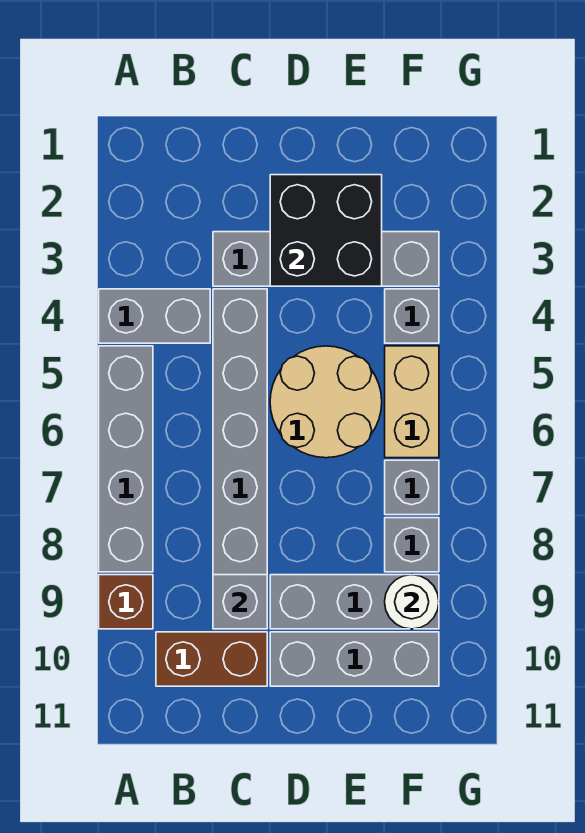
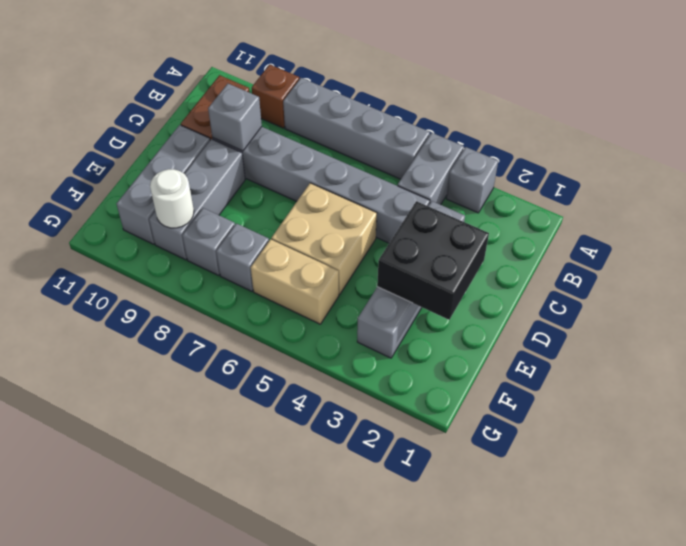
tan round brick D5:E6 level 1 -> tan brick D5:E6 level 1
grey brick F4 level 1 -> grey brick A3 level 1

